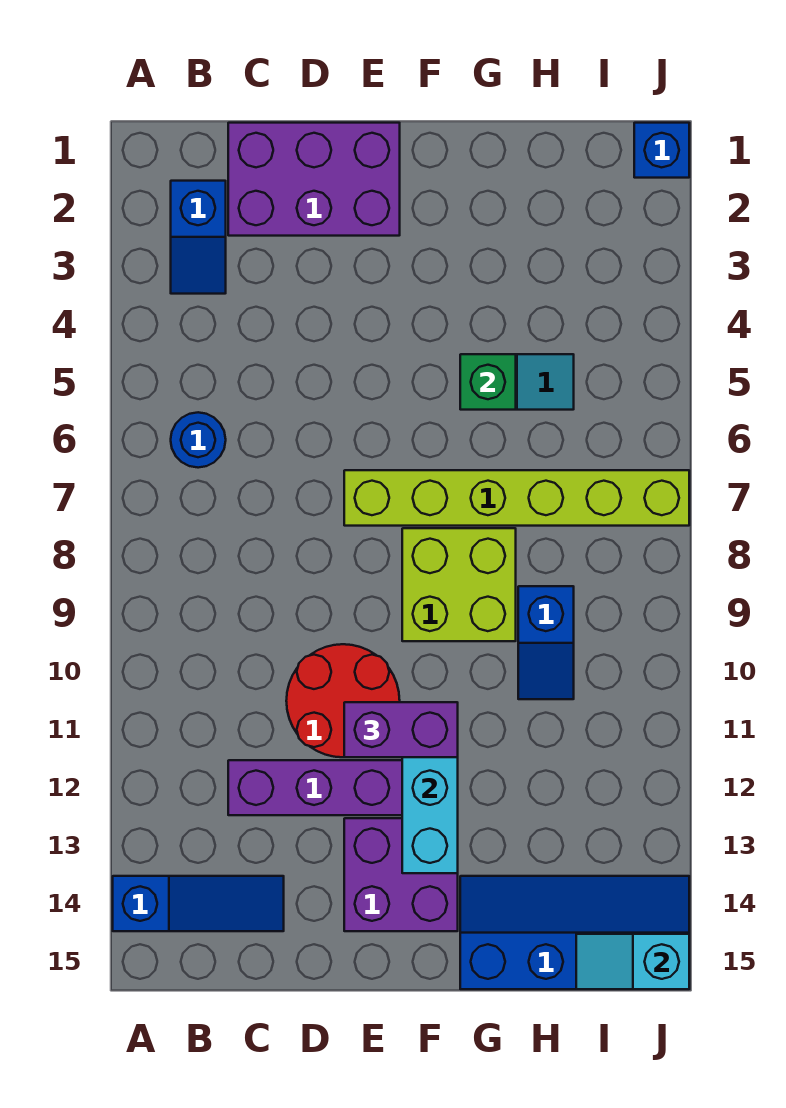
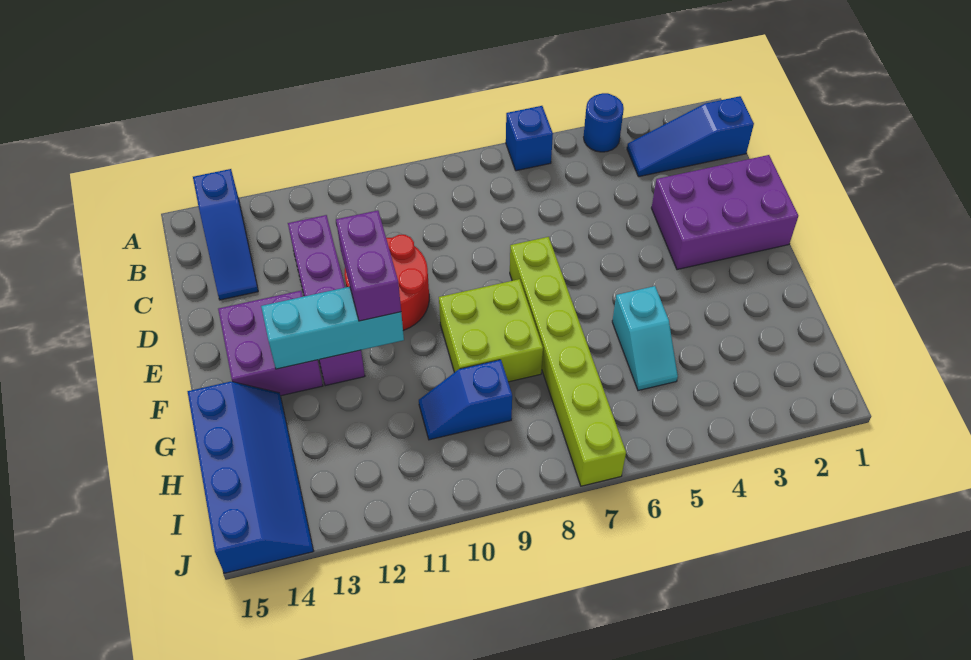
blue slope B2:B3 level 1 top 2 -> blue slope B1:B3 level 1 top 1
blue round brick B6 level 1 -> blue round brick A4 level 1
purple brick C1:E2 level 1 -> purple brick D1:E3 level 1
green brick G5 level 2 -> none
cyan slope I15:J15 level 2 top J -> none
blue brick J1 level 1 -> blue brick A6 level 1

